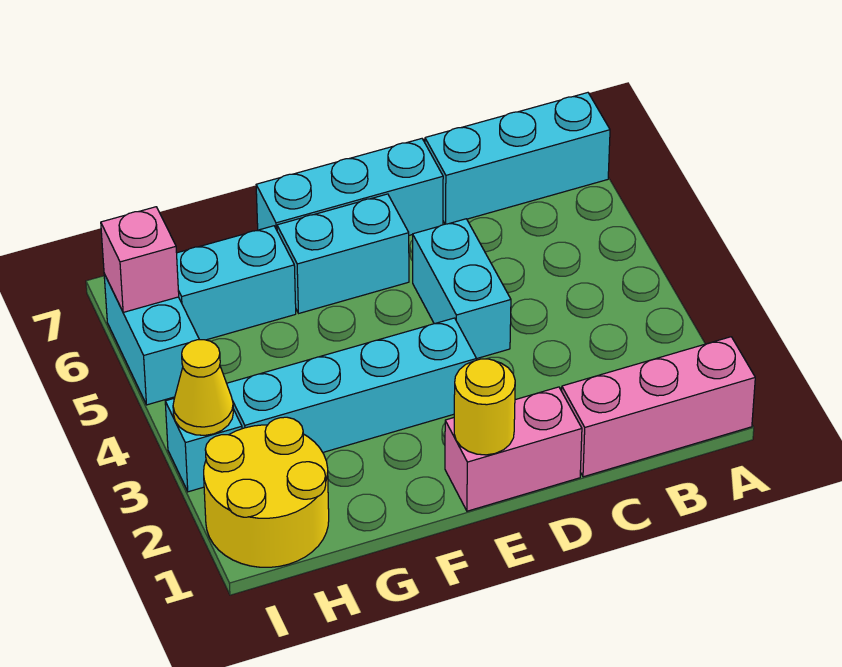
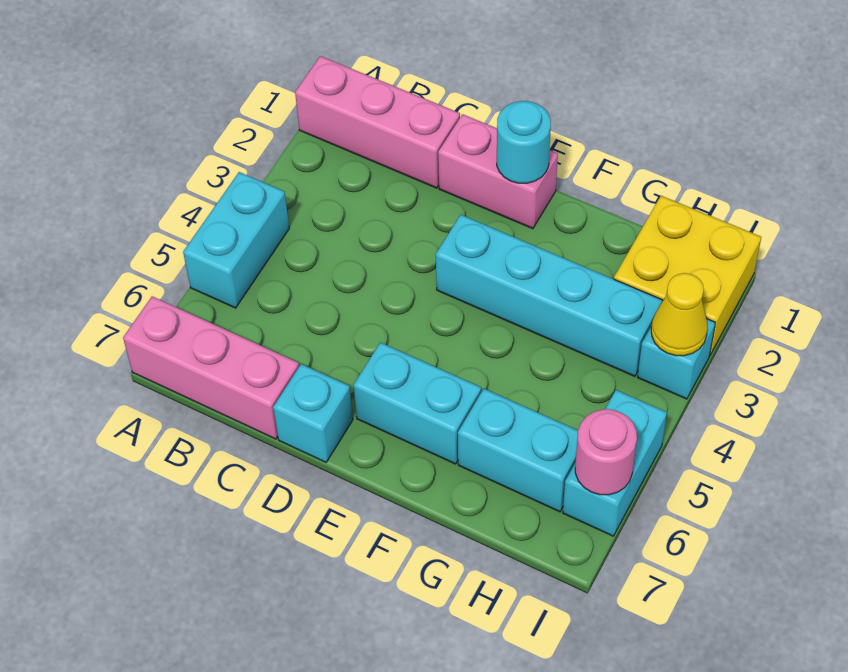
cyan brick A7:C7 level 1 -> pink brick A7:C7 level 1
cyan brick D4:D5 level 1 -> cyan brick A4:A5 level 1
cyan brick D7:F7 level 1 -> cyan brick D7 level 1
yellow round brick E1 level 2 -> cyan round brick E1 level 2
yellow round brick H1:I2 level 1 -> yellow brick H1:I2 level 1
pink brick I6 level 2 -> pink round brick I6 level 2

